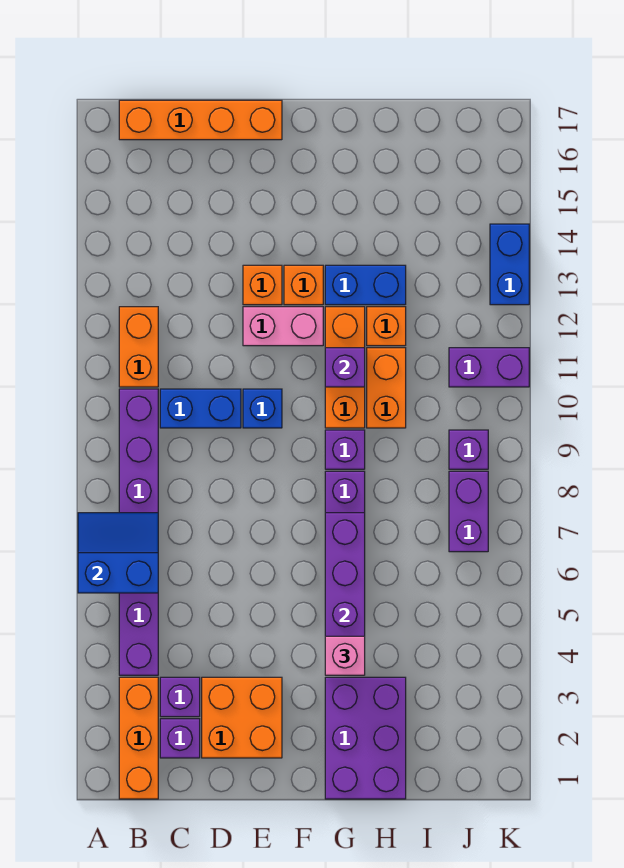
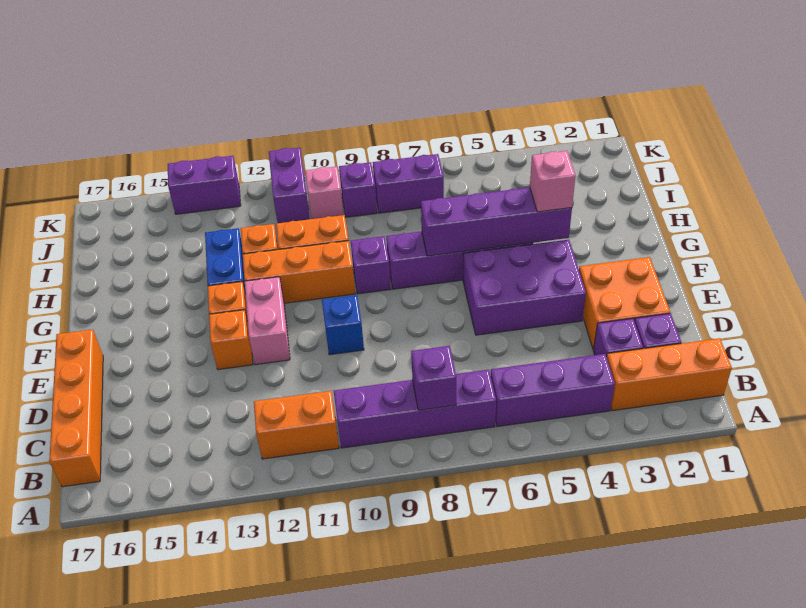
blue slope A6:B7 level 2 top 6 -> none
blue brick C10:D10 level 1 -> none
purple brick G1:H3 level 1 -> purple brick E4:F6 level 1
purple brick G11 level 2 -> purple brick B8 level 2
none -> pink brick J10 level 1
blue brick K13:K14 level 1 -> purple brick K13:K14 level 1

